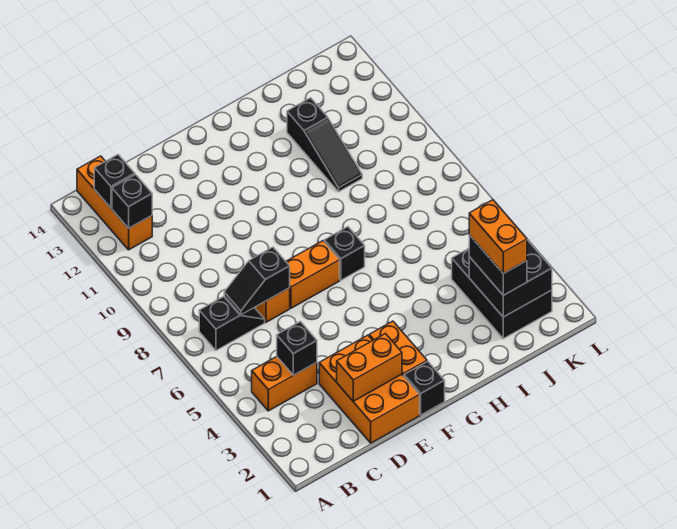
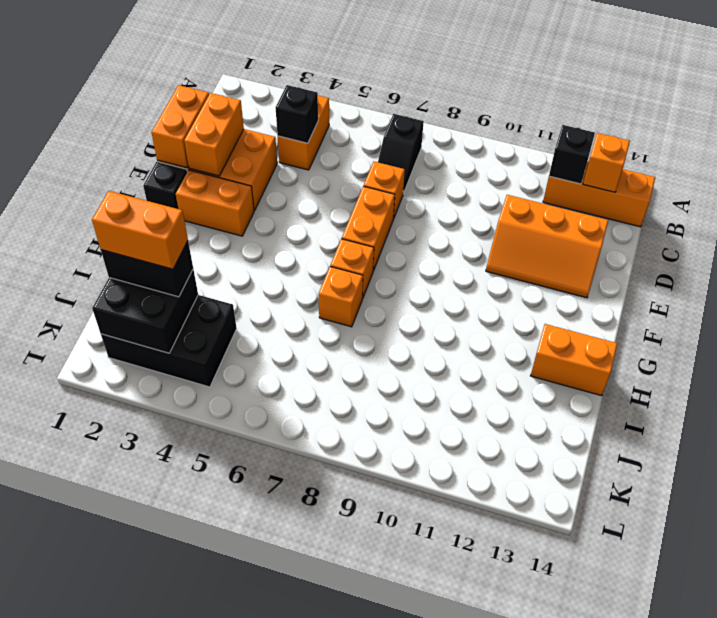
black brick B13 level 2 -> orange brick B13 level 2
black slope C7:D7 level 2 top D -> none
none -> orange brick D1:E1 level 2
none -> orange slope D11:E13 level 1 top D
black brick G7 level 1 -> orange brick G7 level 1
none -> orange brick H7 level 1
none -> orange brick H13:H14 level 1
black slope I10:I12 level 1 top 12 -> none

